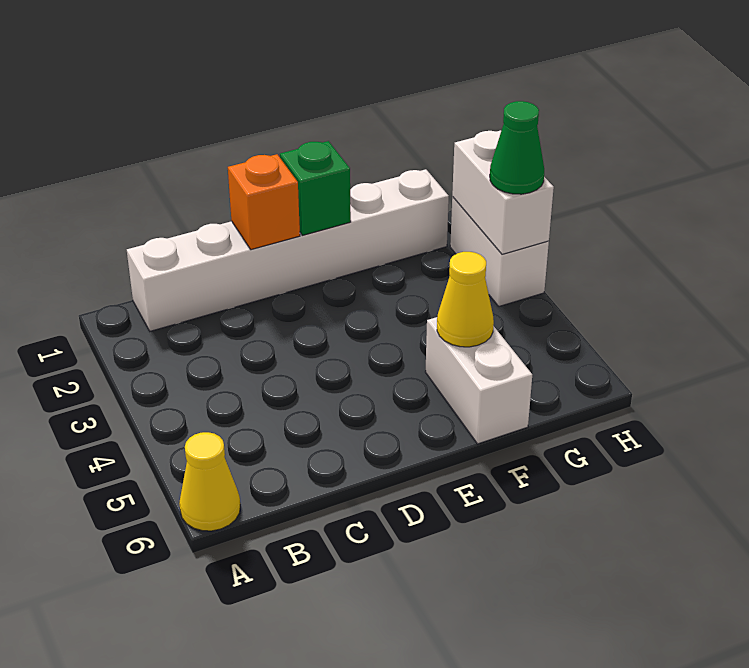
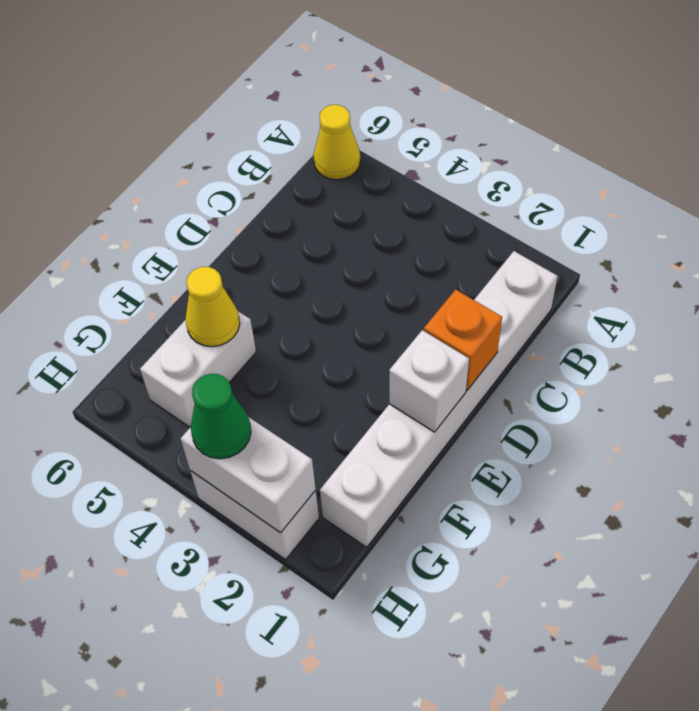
green brick E1 level 2 -> white brick E1 level 2
white brick F5:F6 level 1 -> white brick F5:G5 level 1

